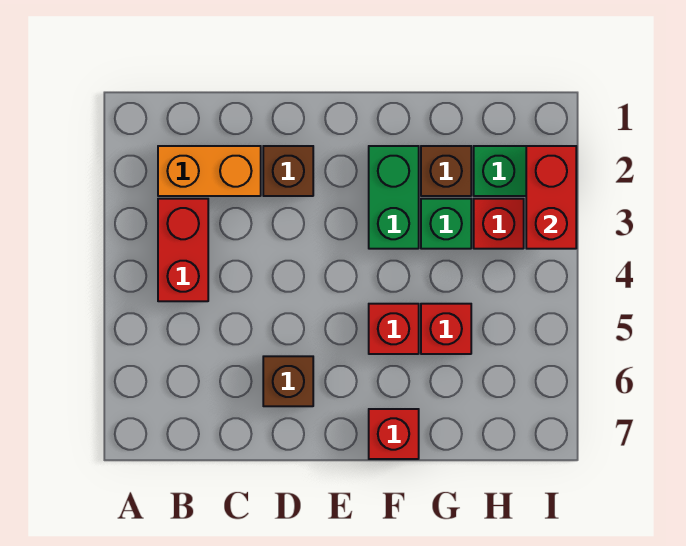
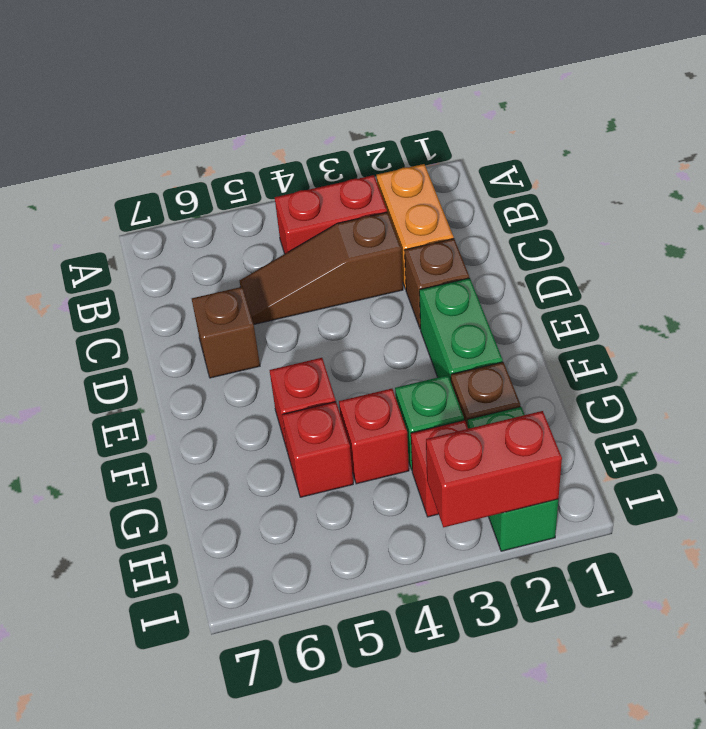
none -> brown slope C3:C5 level 1 top 3
green brick F2:F3 level 1 -> green brick E2:F2 level 1
red brick F7 level 1 -> red brick G4 level 1

